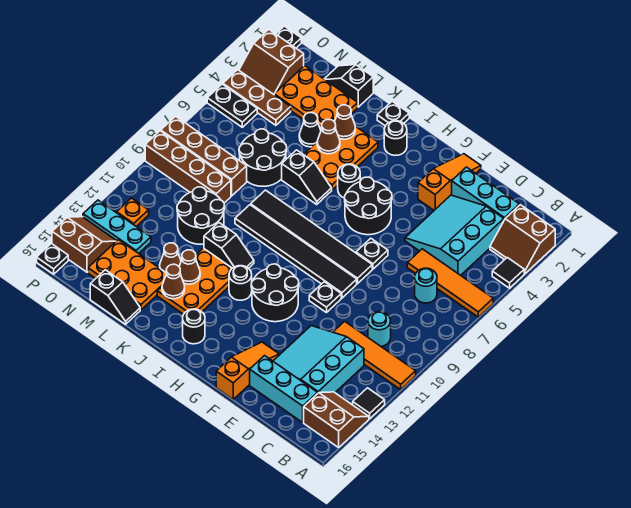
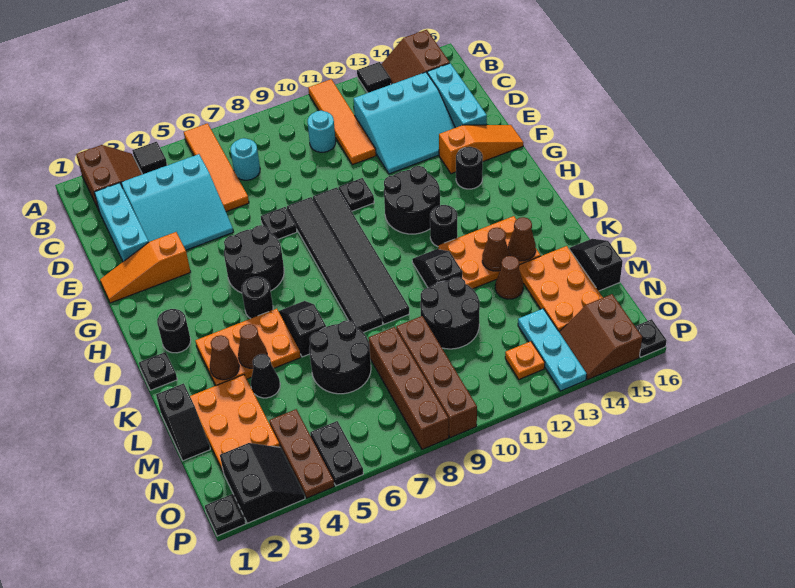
orange slope F14:F16 level 1 top 16 -> orange slope F14:F16 level 1 top 14
black round brick I15 level 1 -> black round brick G14 level 1
brown slope O2:P3 level 1 top 2 -> black slope O2:P3 level 1 top 2

